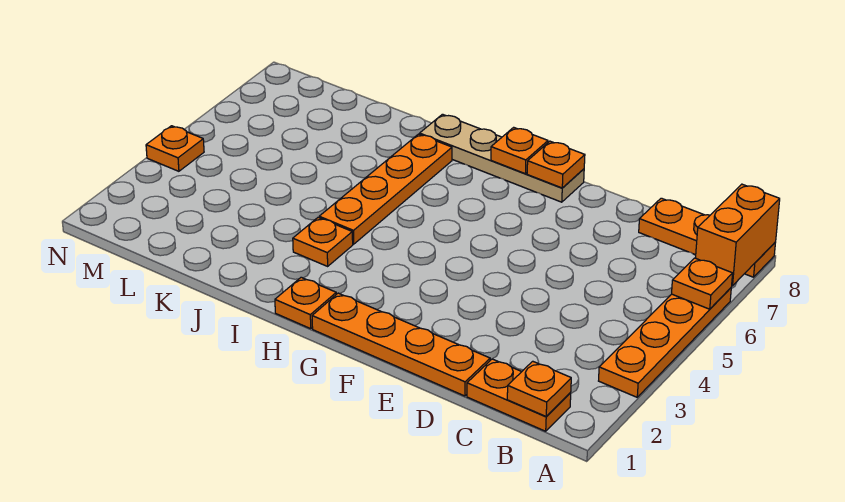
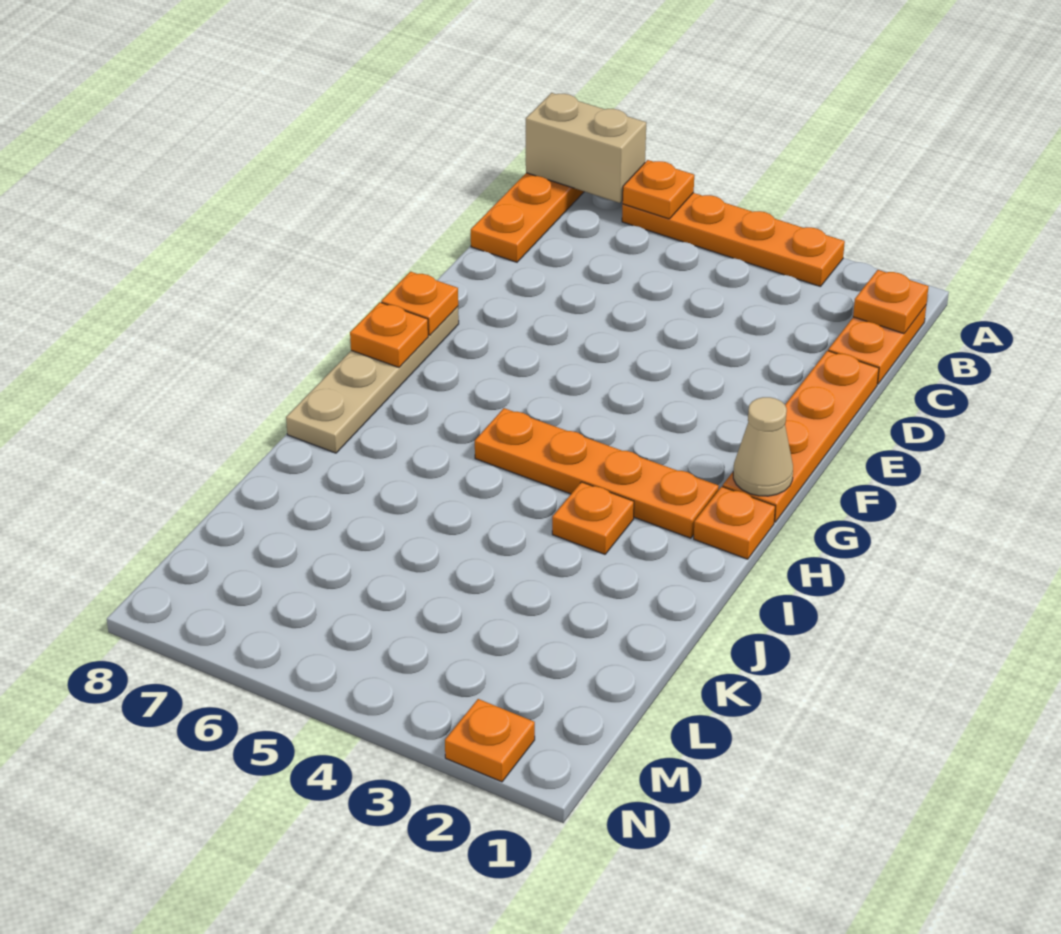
orange brick A7:A8 level 2 -> tan brick A7:A8 level 2
none -> tan cone G1 level 2
orange plate I4:I7 level 1 -> orange plate H2:H5 level 1
orange plate N4 level 1 -> orange plate N2 level 1

